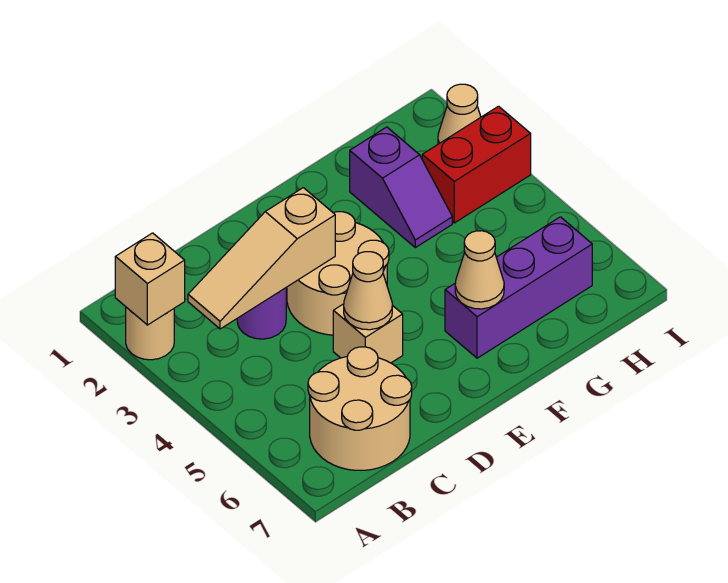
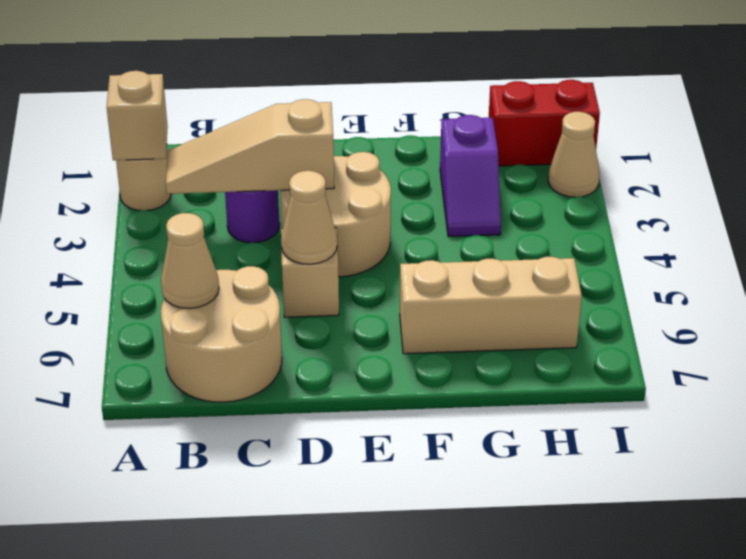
purple brick F6:H6 level 1 -> tan brick F6:H6 level 1
tan cone F6 level 2 -> tan cone B6 level 2
red brick H3:I3 level 1 -> red brick H1:I1 level 1

